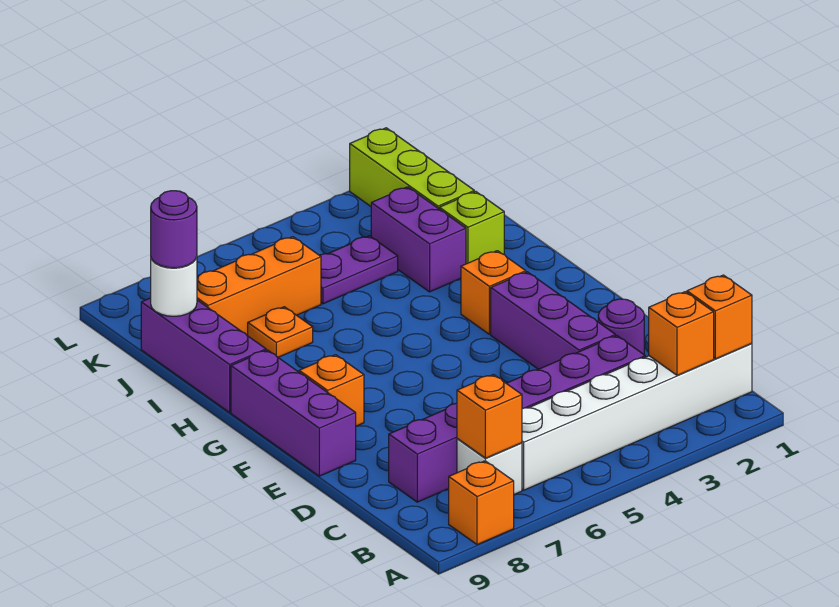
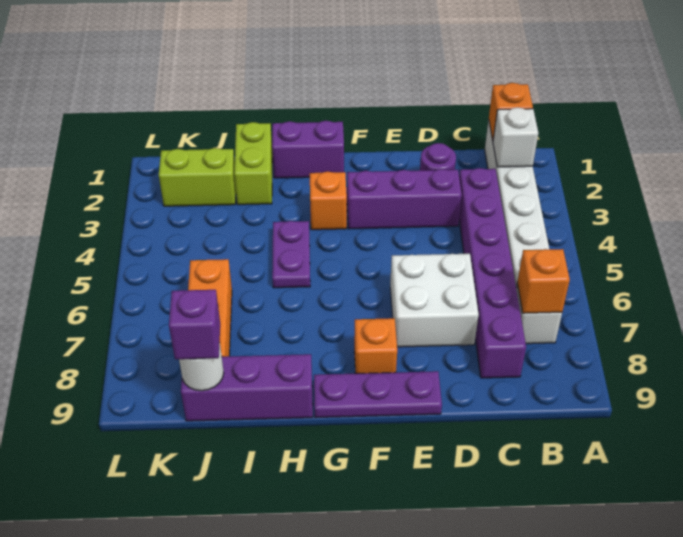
orange brick A8 level 1 -> none
orange brick B2 level 2 -> white brick B2 level 2
none -> white brick D6:E7 level 1
purple brick E9:G9 level 1 -> purple plate E9:G9 level 1
lime brick I2 level 1 -> lime brick I1:I2 level 1
purple brick I3:J3 level 1 -> purple brick G1:H1 level 1
orange plate I7 level 1 -> none
lime brick J2:L2 level 1 -> lime brick J2:K2 level 1
purple plate J4:J5 level 1 -> purple plate H4:H5 level 1
purple round brick J9 level 3 -> purple brick J9 level 3

